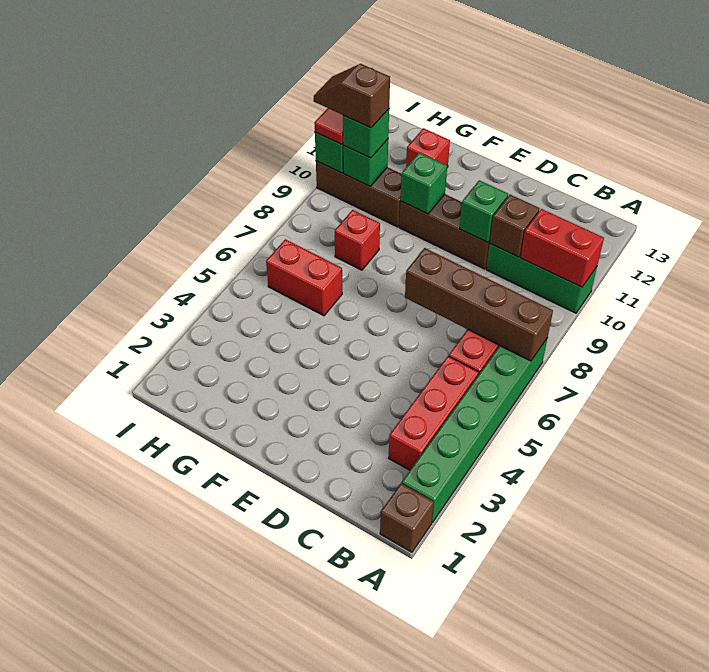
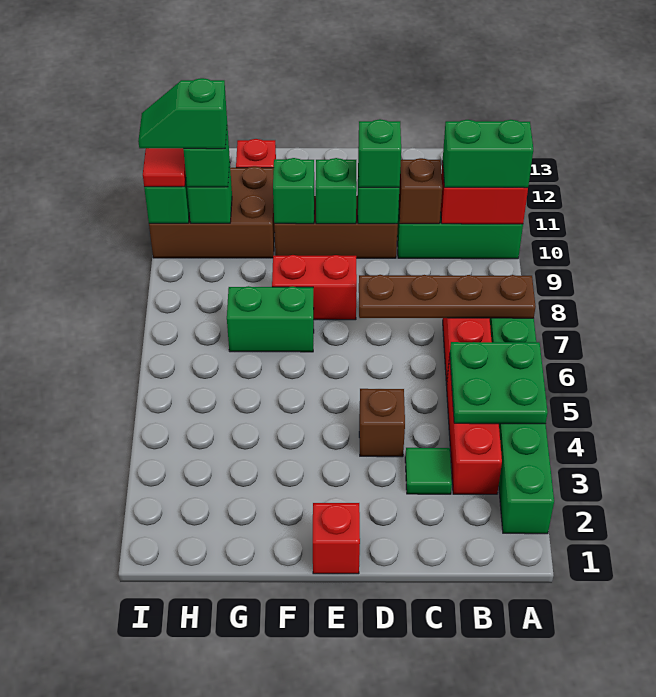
brown brick A1 level 1 -> brown brick D4 level 1
none -> green plate A4:B5 level 2
brown brick A7:D7 level 2 -> brown plate A7:D7 level 2
none -> green brick A10:B10 level 3
none -> green tile C3 level 1
none -> green brick D10 level 3
none -> green brick E10 level 2
none -> green brick F7:G7 level 1
red brick G6:H6 level 1 -> red brick E8:F8 level 1
red brick G8 level 1 -> red brick E1 level 1
brown brick G10:I10 level 1 -> brown brick G10:I11 level 1
brown slope H10:I10 level 4 top H -> green slope H10:I10 level 4 top H

